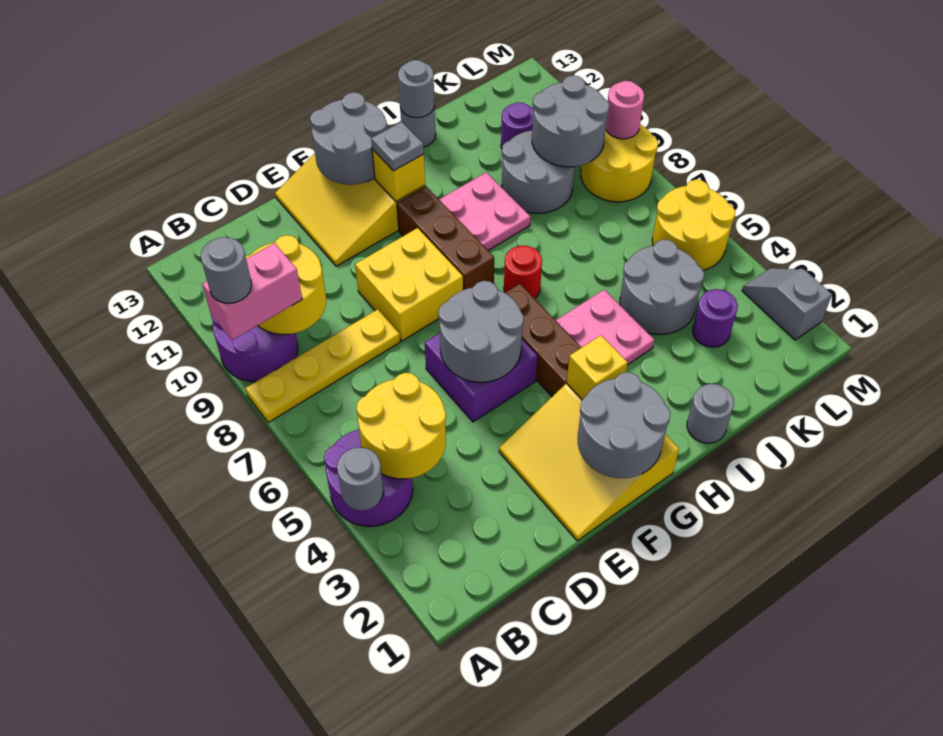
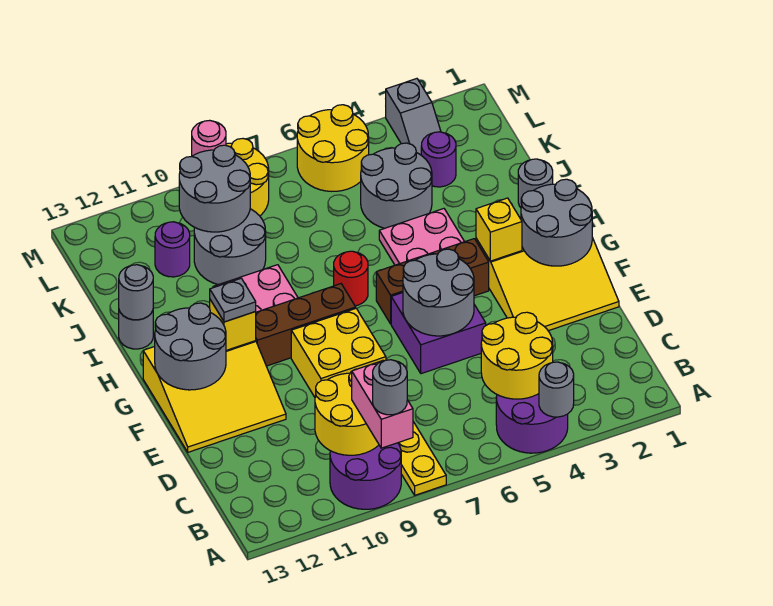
grey slope M2:M3 level 1 top 2 -> grey slope L3:M3 level 1 top M

